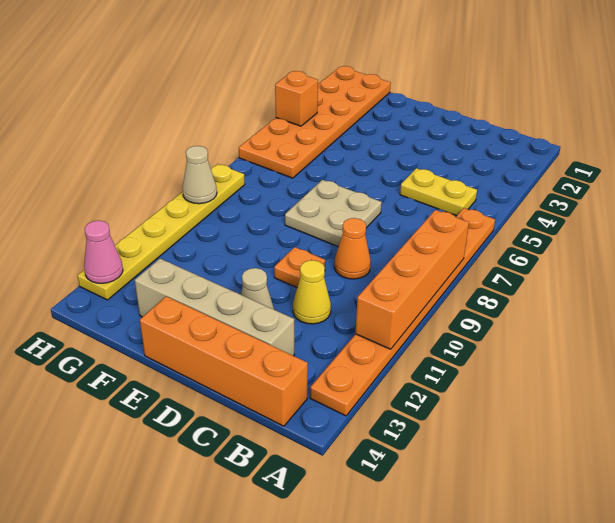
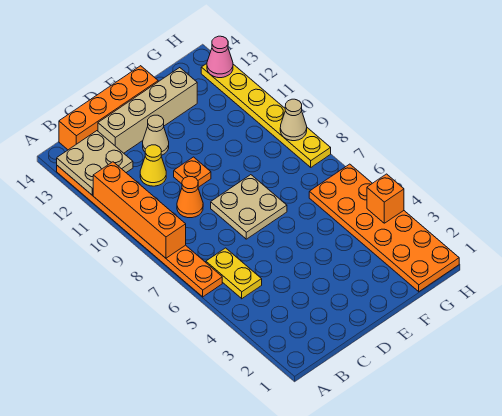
none -> tan plate A12:B13 level 2
yellow plate B5:C5 level 1 -> yellow plate B5:B6 level 1

